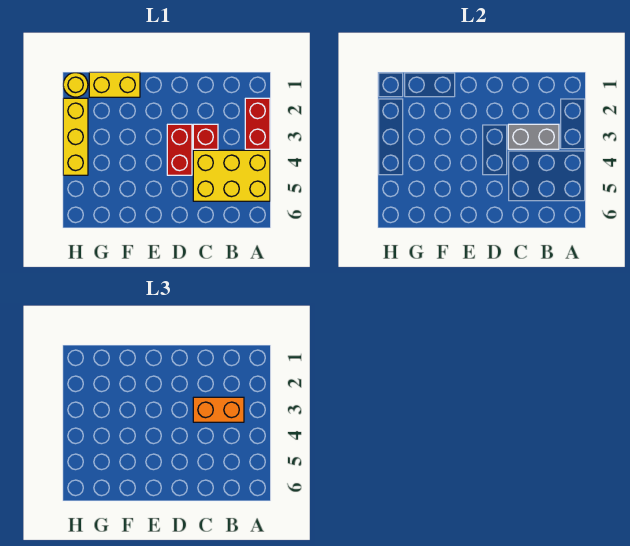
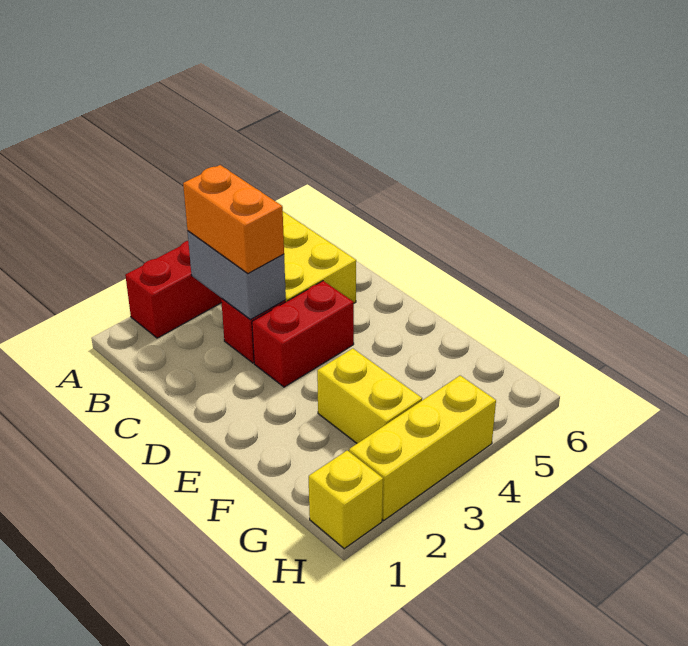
yellow brick F1:G1 level 1 -> yellow brick F3:G3 level 1
yellow round brick H1 level 1 -> yellow brick H1 level 1

